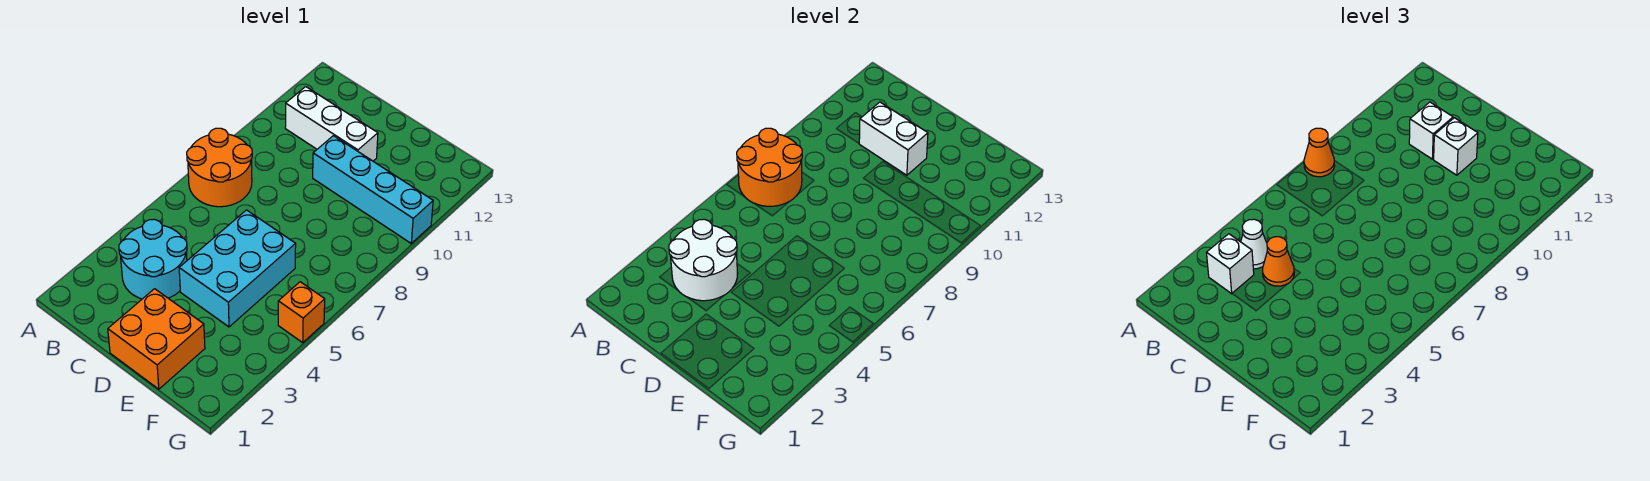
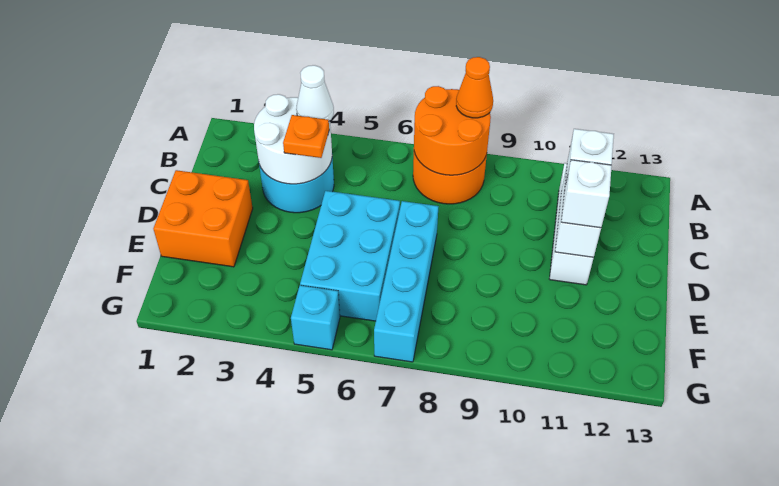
white brick B3 level 3 -> none
orange cone C4 level 3 -> orange plate C4 level 3
cyan brick D4:E6 level 1 -> cyan brick D5:F6 level 1
cyan brick D10:G10 level 1 -> cyan brick D7:G7 level 1
orange brick G5 level 1 -> cyan brick G5 level 1

